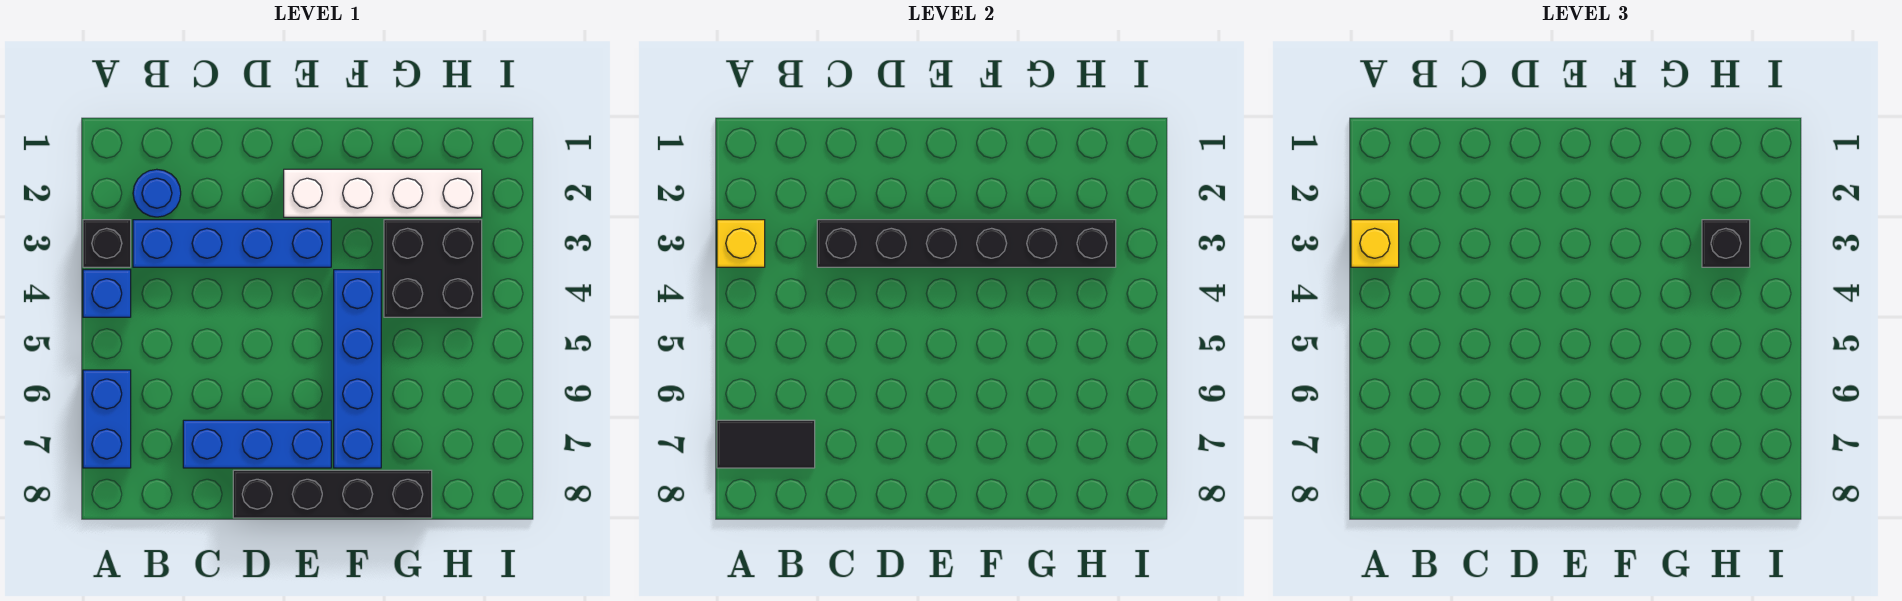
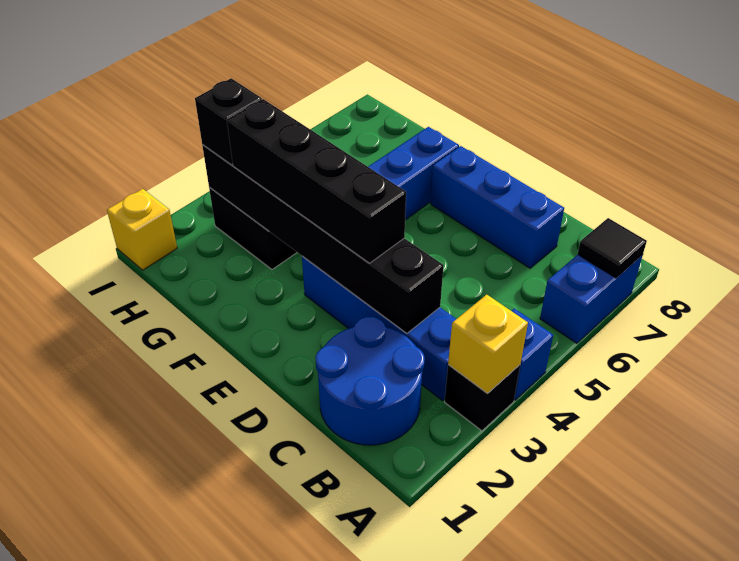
yellow brick A3 level 3 -> yellow brick I1 level 1
black tile A7:B7 level 2 -> black tile A7 level 2
blue round brick B2 level 1 -> blue round brick B1:C2 level 1
black brick D8:G8 level 1 -> black brick D3:G3 level 3
white brick E2:H2 level 1 -> none

